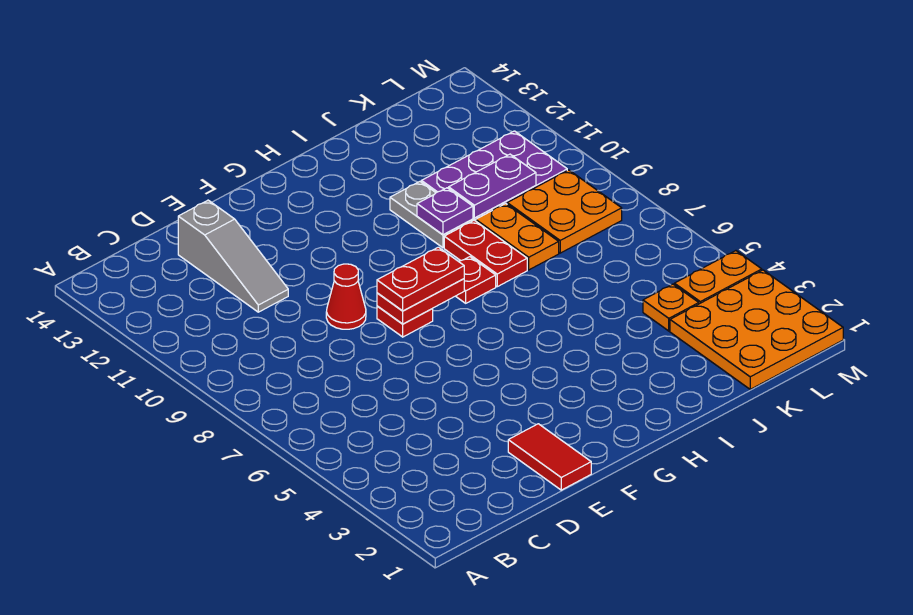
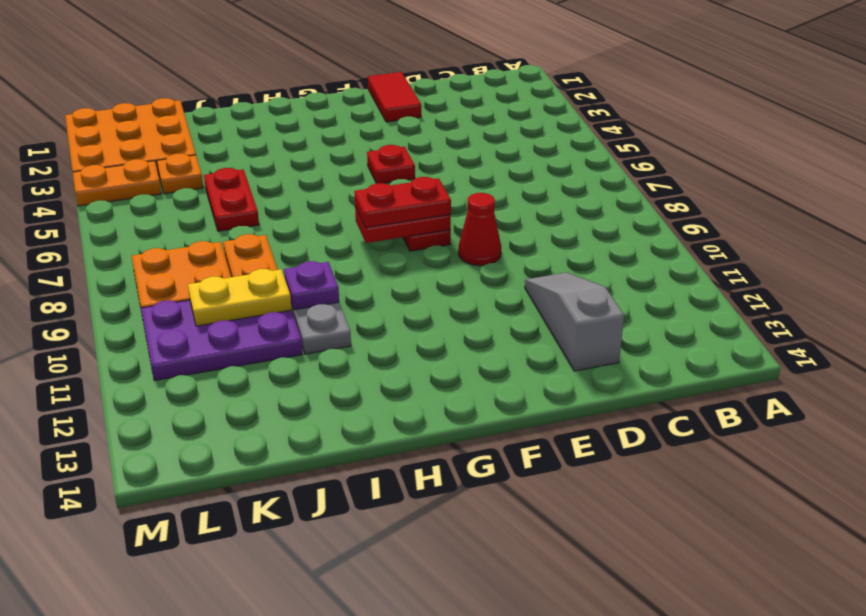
red plate H8 level 1 -> red plate F5 level 1
red plate I8:I9 level 1 -> red plate J5:J6 level 1
purple plate J10:K10 level 2 -> yellow plate J10:K10 level 2

